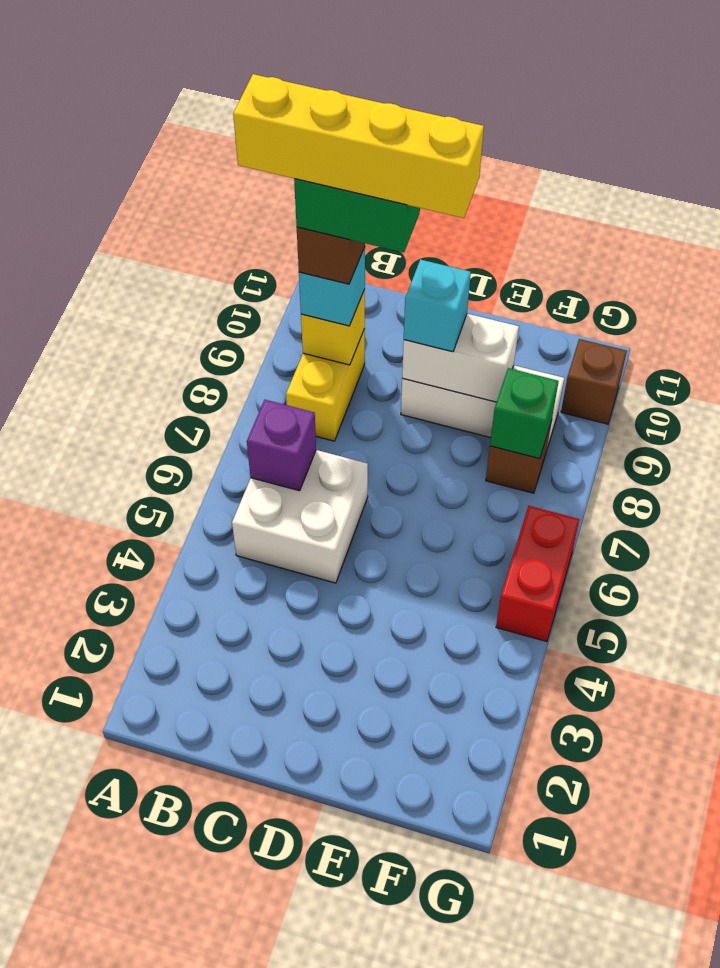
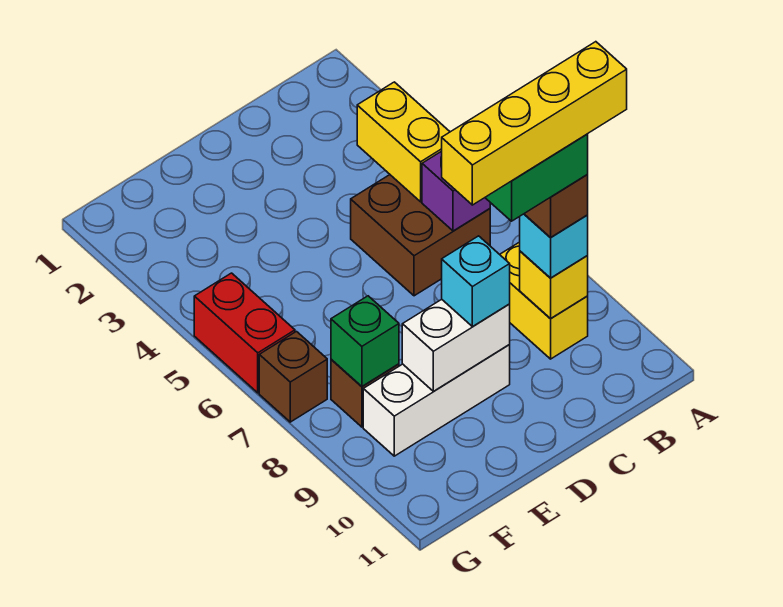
none -> yellow brick B4:B5 level 2
white brick B5:C6 level 1 -> brown brick B5:C6 level 1
brown brick G10 level 1 -> brown brick G7 level 1

